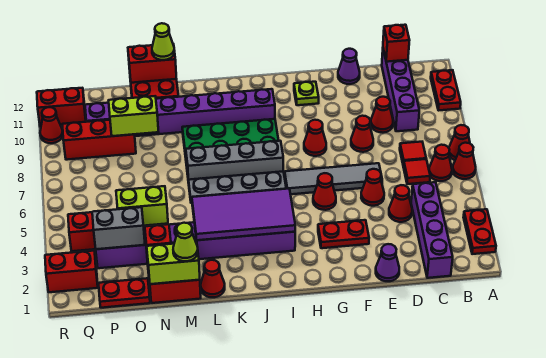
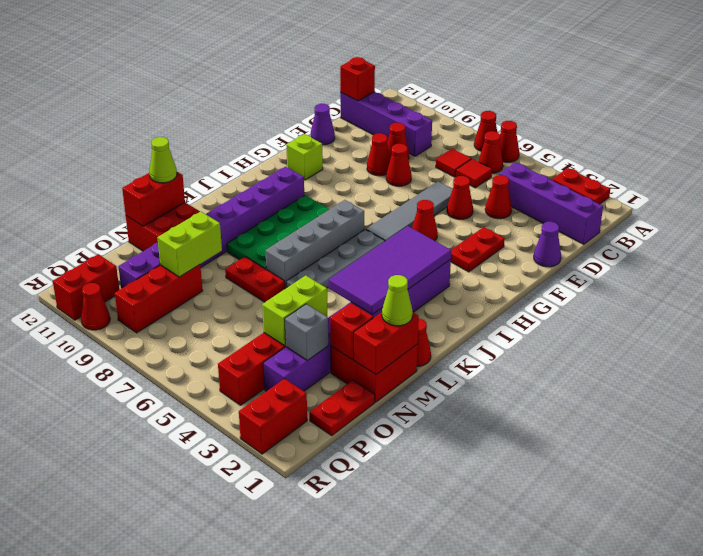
red plate A10:A11 level 1 -> red plate M7:M8 level 1
red cone G8 level 1 -> red cone E9 level 1
lime plate G11 level 1 -> lime brick G11 level 1
lime brick M1:N1 level 2 -> red brick M1:N1 level 2
grey brick O3:P3 level 2 -> grey brick O3 level 2

